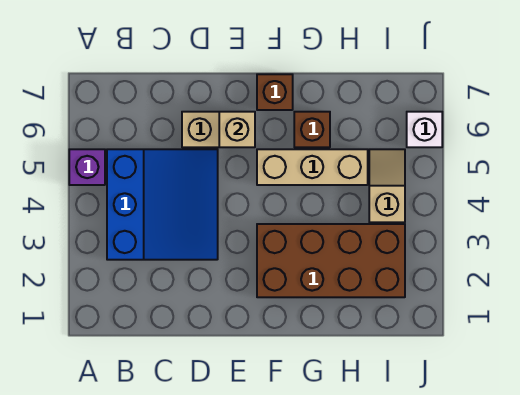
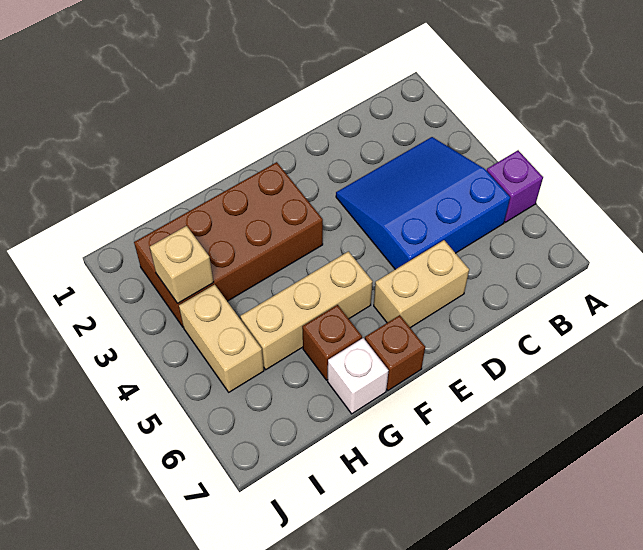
blue slope B3:D5 level 1 top B -> blue slope B3:D5 level 1 top 5
tan brick E6 level 2 -> tan brick I3 level 2
tan slope I4:I5 level 1 top 4 -> tan brick I4:I5 level 1
white brick J6 level 1 -> white brick G7 level 1

